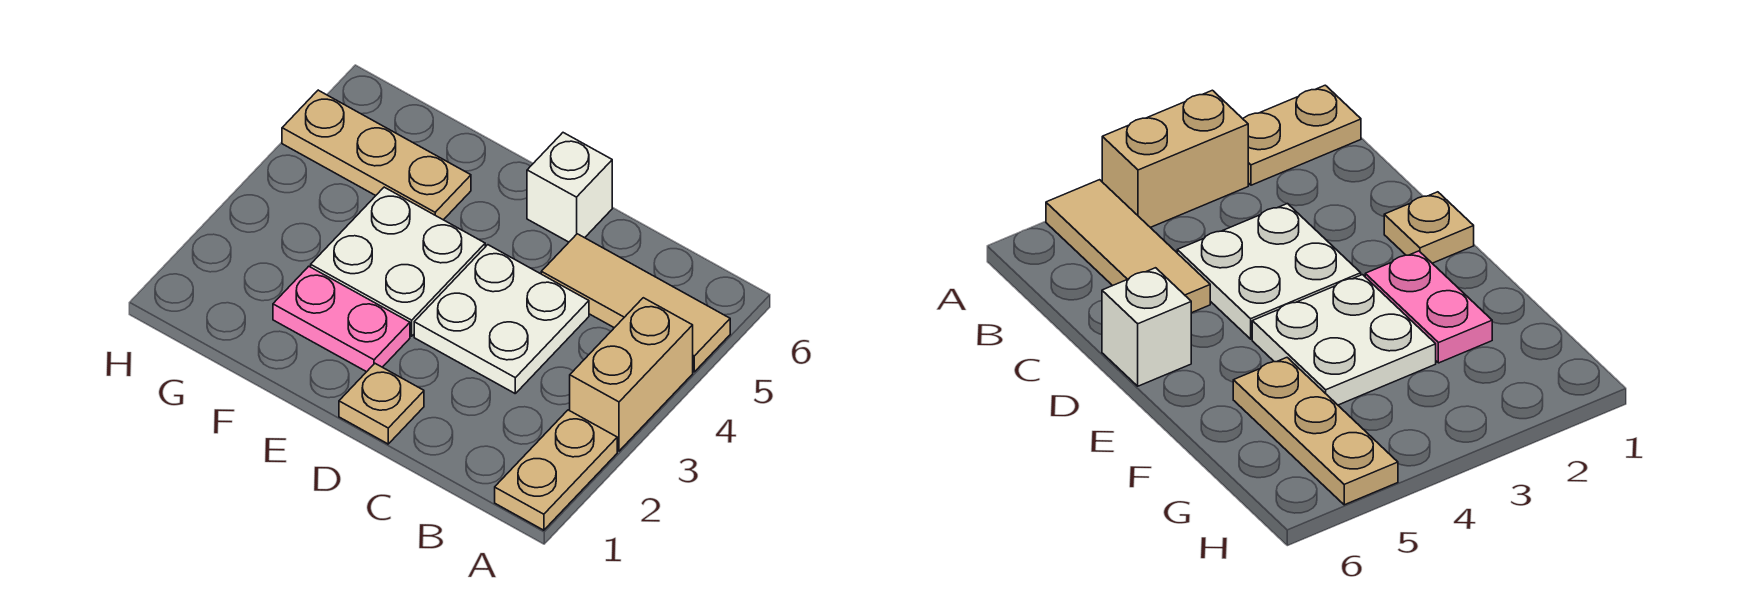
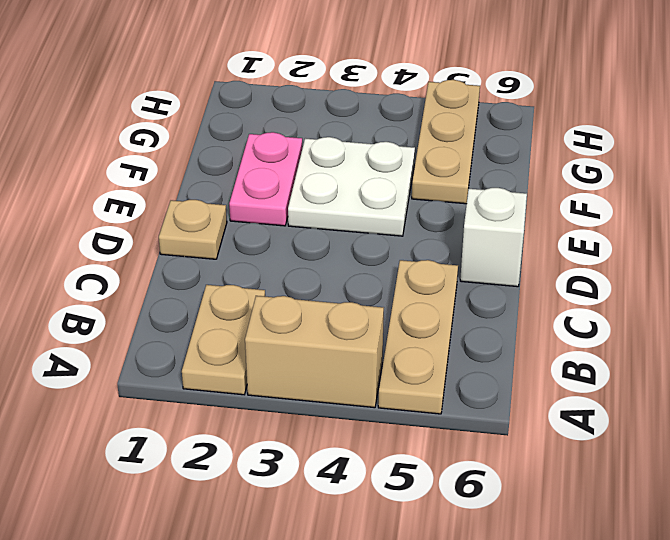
tan plate A1:A2 level 1 -> tan plate A2:B2 level 1
tan tile A5:C5 level 1 -> tan plate A5:C5 level 1
white plate C3:D4 level 1 -> none

